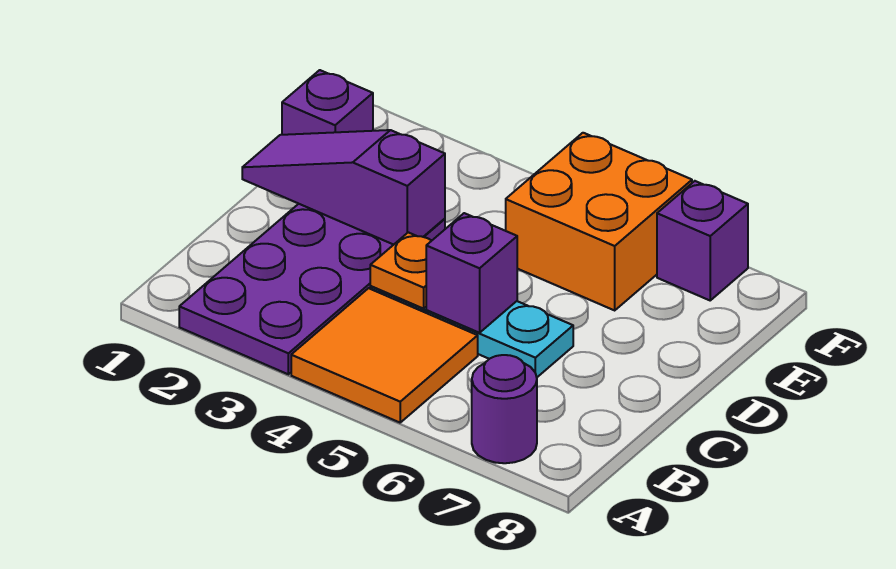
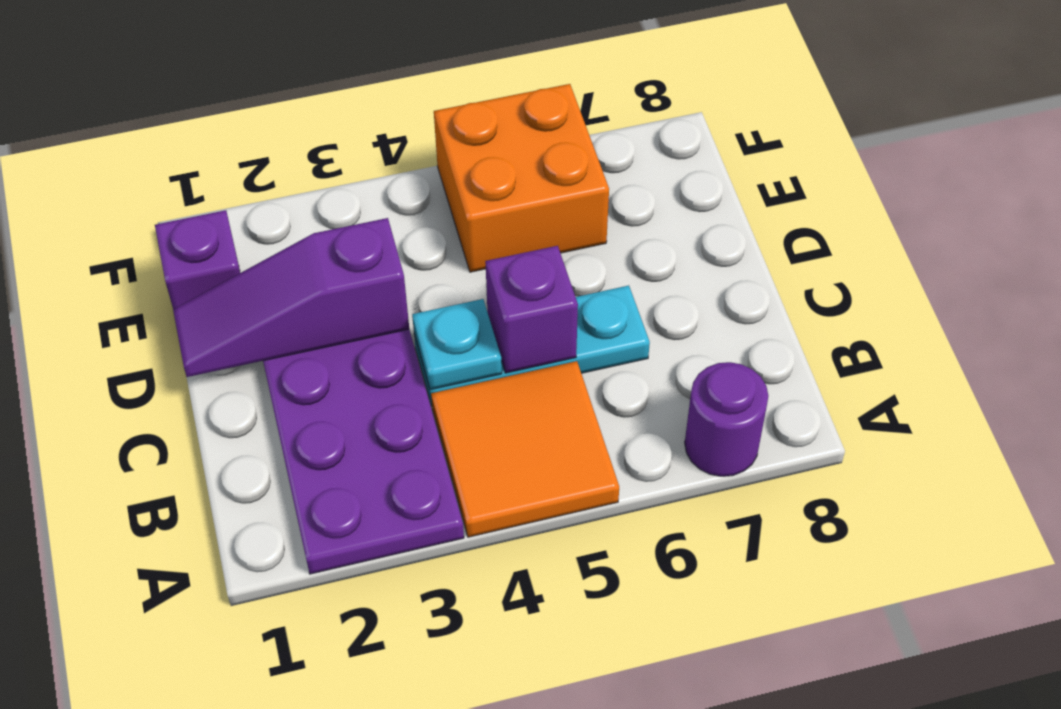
orange plate C4 level 2 -> cyan plate C4 level 2
purple brick F7 level 1 -> none

